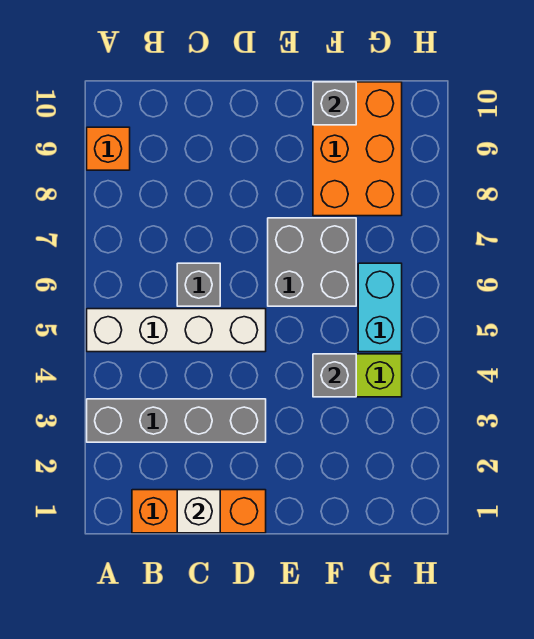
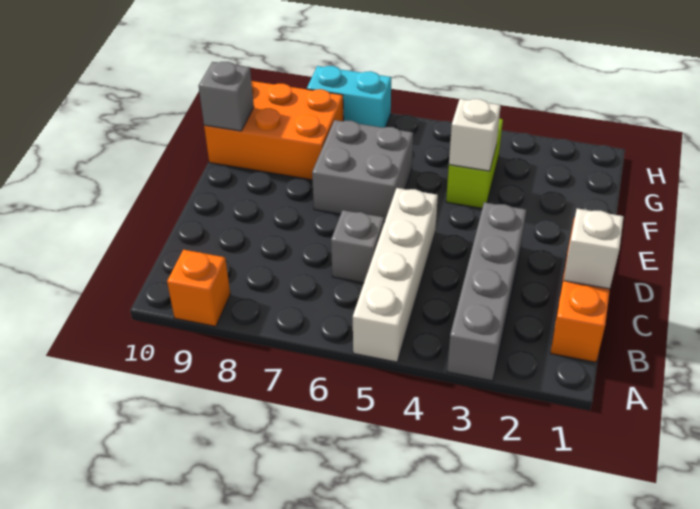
grey brick F4 level 2 -> white brick F4 level 2
cyan brick G5:G6 level 1 -> cyan brick H7:H8 level 1

